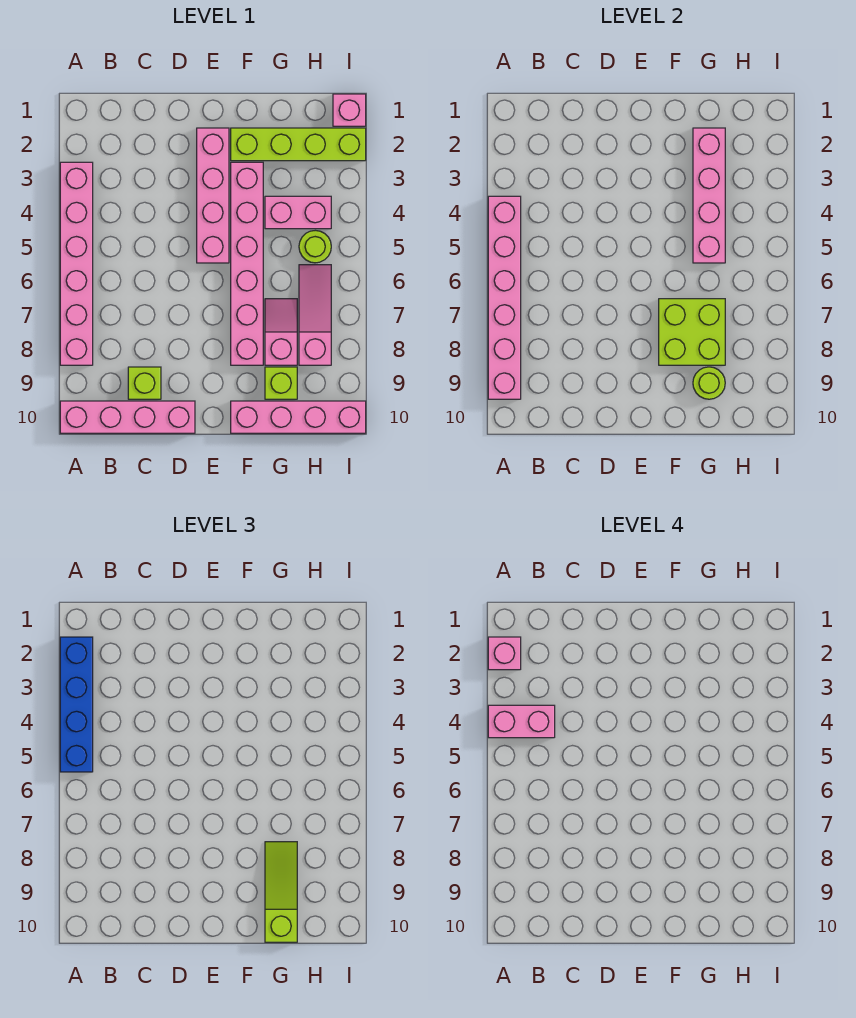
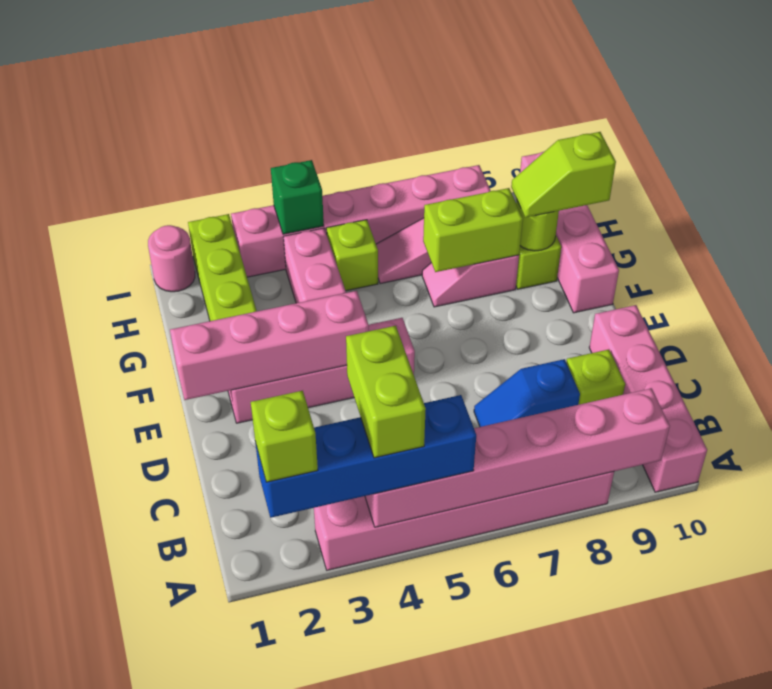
pink brick A2 level 4 -> lime brick A2 level 4
pink brick A4:B4 level 4 -> lime brick A4:B4 level 4
none -> blue slope C7:C8 level 1 top 8
pink brick F3:F8 level 1 -> pink brick I3:I8 level 1
lime brick F7:G8 level 2 -> lime brick G7:G8 level 2
pink brick G2:G5 level 2 -> pink brick E1:E4 level 2
lime slope G8:G10 level 3 top 10 -> lime slope G9:G10 level 3 top 10
lime round brick H5 level 1 -> lime brick H5 level 1
pink brick I1 level 1 -> pink round brick I1 level 1
none -> green brick I4 level 2

